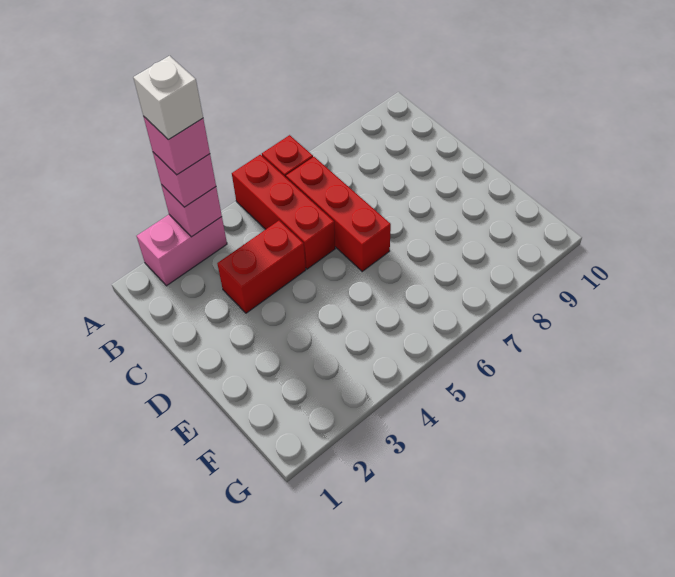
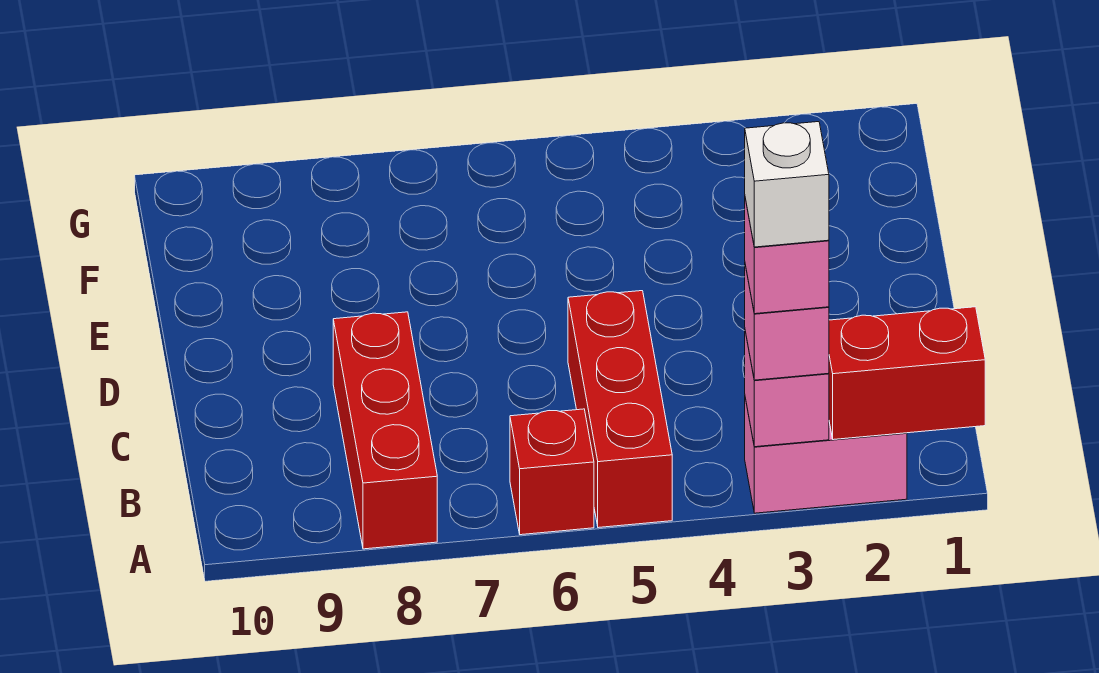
red brick B6:D6 level 1 -> red brick A8:C8 level 1
red brick C3:C4 level 1 -> red brick A1:A2 level 2

